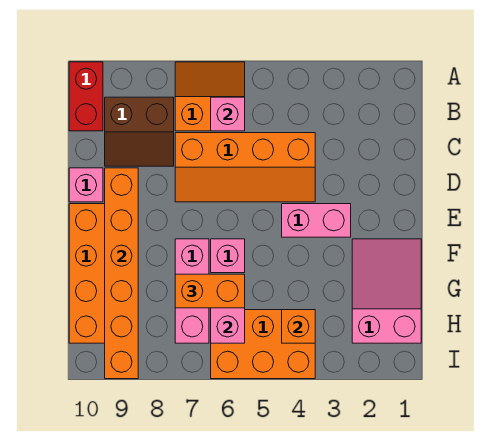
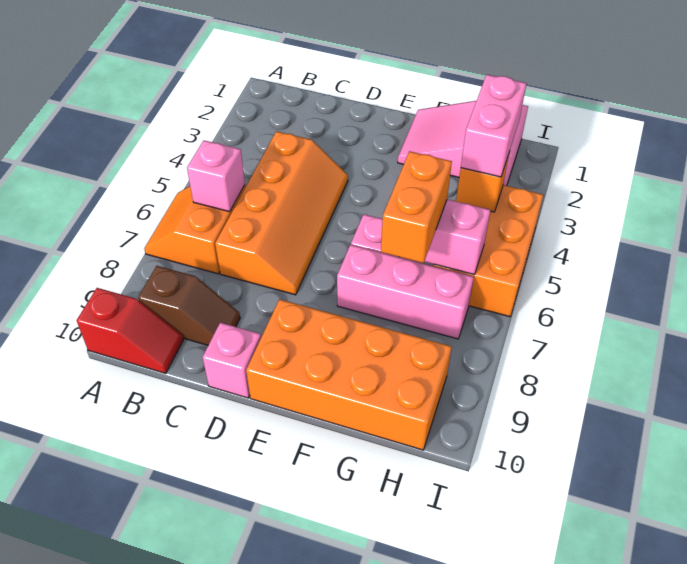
red brick A10:B10 level 1 -> red slope A10:B10 level 1 top A
brown slope B8:C9 level 1 top B -> brown slope B9:C9 level 1 top B
orange brick D9:I9 level 2 -> none
pink brick E3:E4 level 1 -> pink brick H3:H4 level 3

